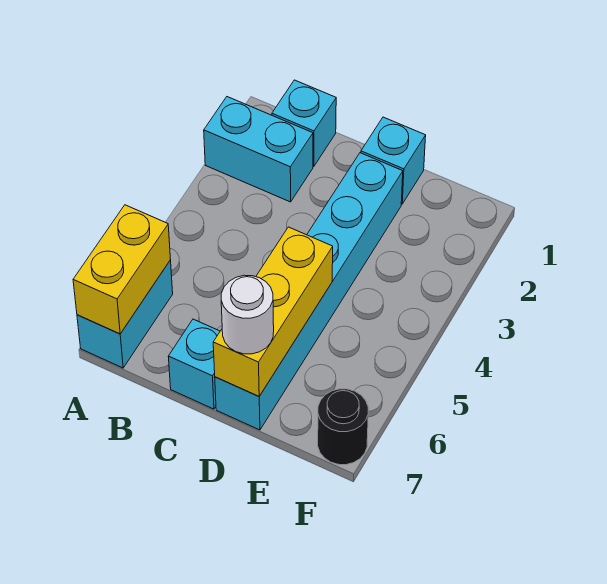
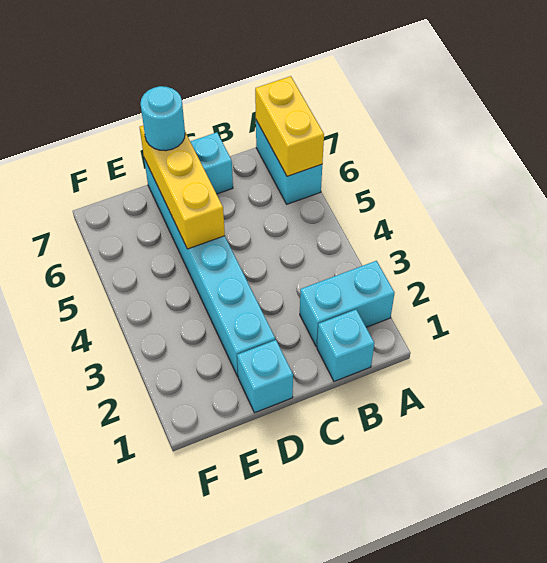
white round brick D7 level 3 -> cyan round brick D7 level 3
black round brick F7 level 1 -> none

